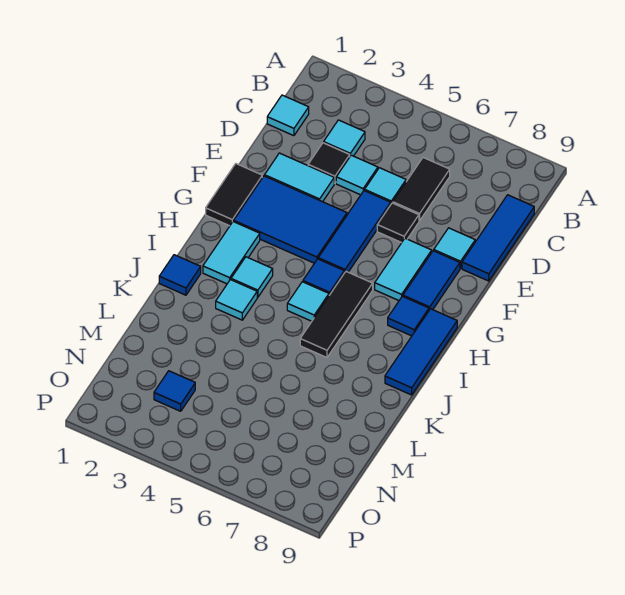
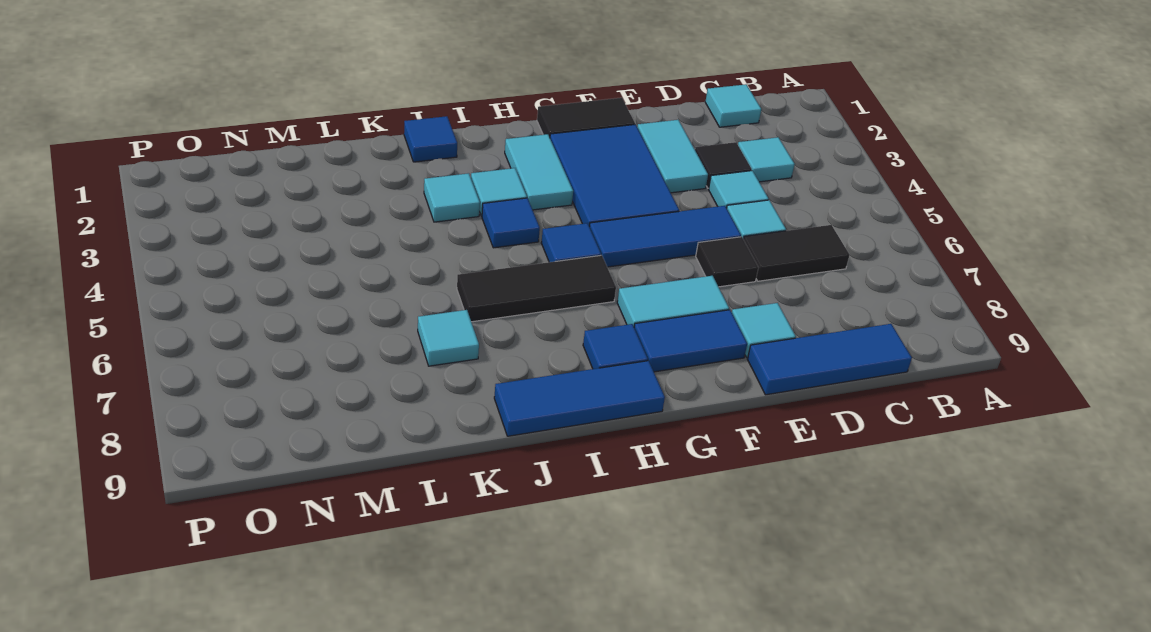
cyan tile H2:I2 level 1 -> cyan tile H2:H3 level 1
cyan tile I5 level 1 -> cyan tile K7 level 1
blue tile N3 level 1 -> blue tile I4 level 1

